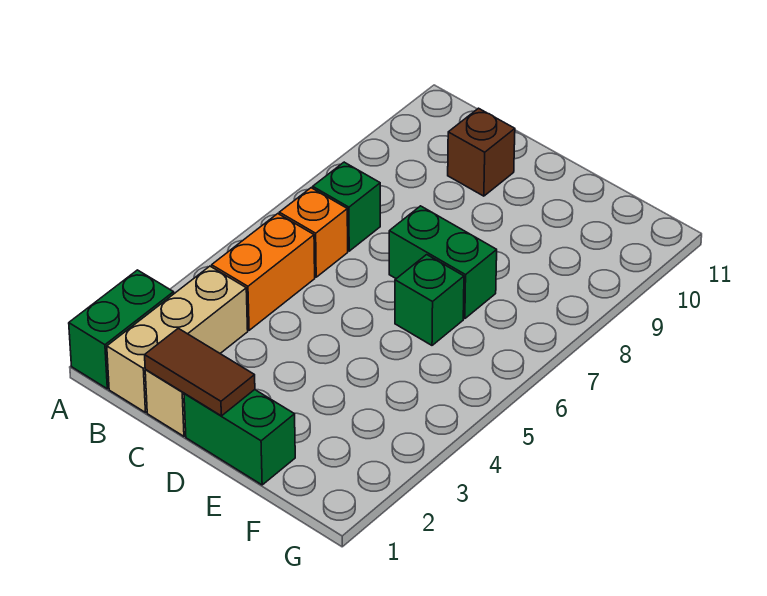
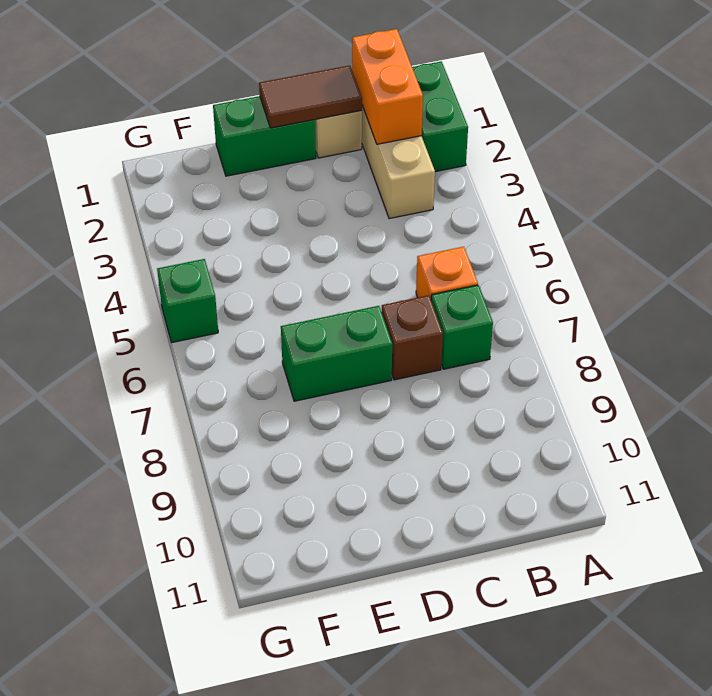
orange brick B4:B5 level 1 -> orange brick B1:B2 level 2
brown brick C10 level 1 -> brown brick C7 level 1
green brick E6 level 1 -> green brick G5 level 1

